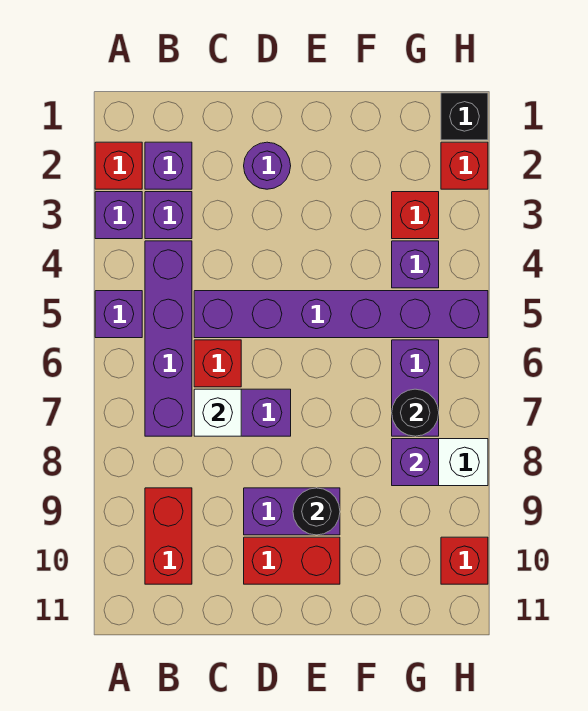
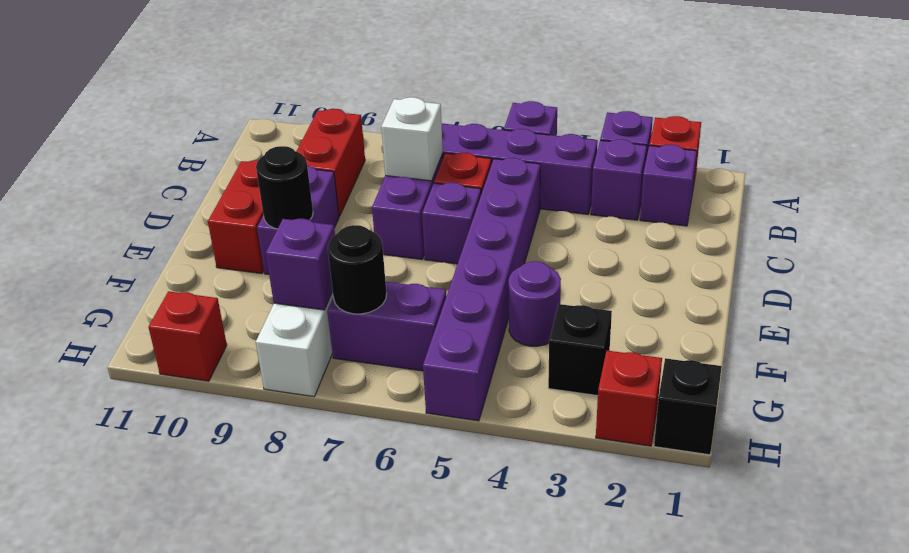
red brick B9:B10 level 1 -> red brick B9:C9 level 1
purple round brick D2 level 1 -> purple round brick F4 level 1
red brick G3 level 1 -> black brick G3 level 1
purple brick G4 level 1 -> purple brick D6 level 1

